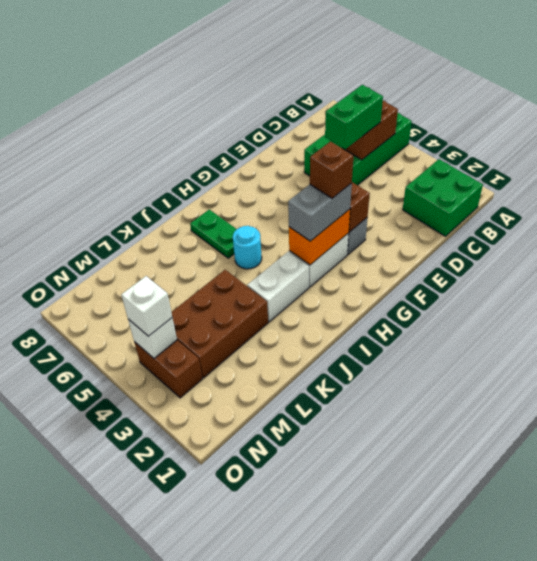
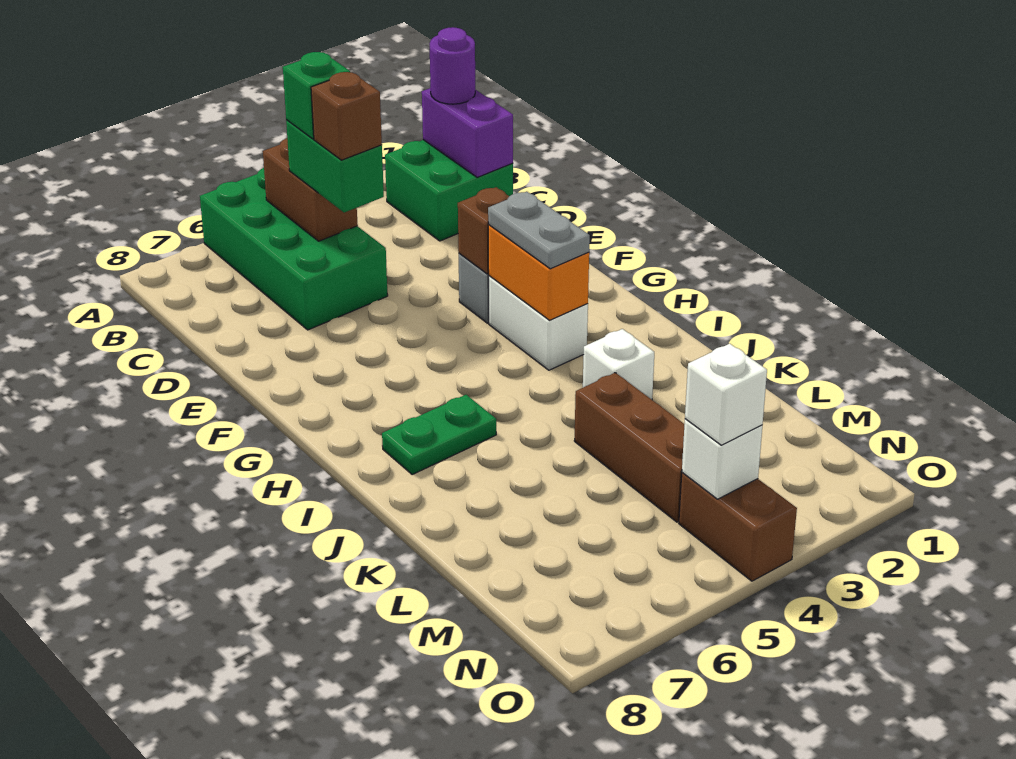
none -> purple brick B1:C1 level 2
none -> purple round brick B1 level 3
none -> green brick C5 level 4
grey brick G3:H3 level 3 -> grey plate G3:H3 level 3
brown brick G3 level 4 -> brown brick D5 level 4
white brick I3:J3 level 1 -> white brick J3 level 1
cyan round brick I5 level 1 -> none
brown brick K3:M4 level 1 -> brown brick K4:M4 level 1
brown brick N3:N4 level 1 -> brown brick N4:O4 level 1

